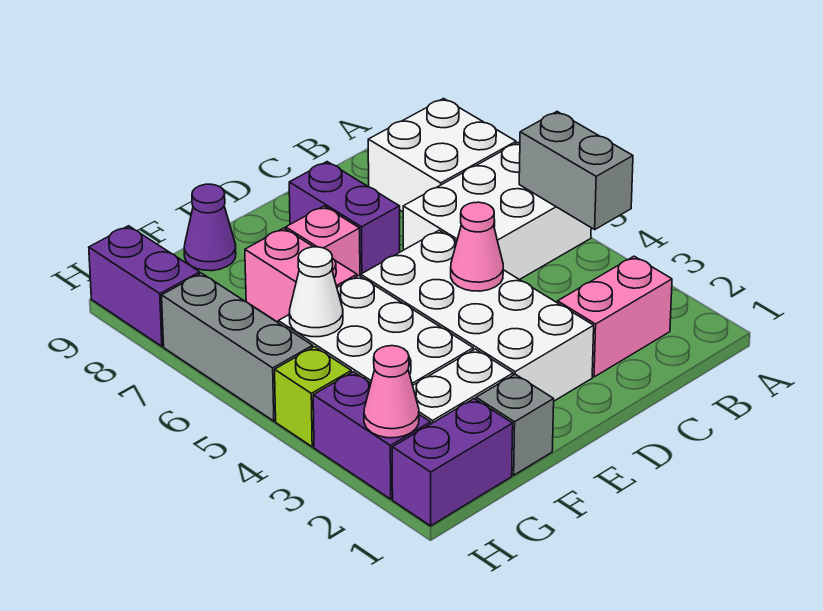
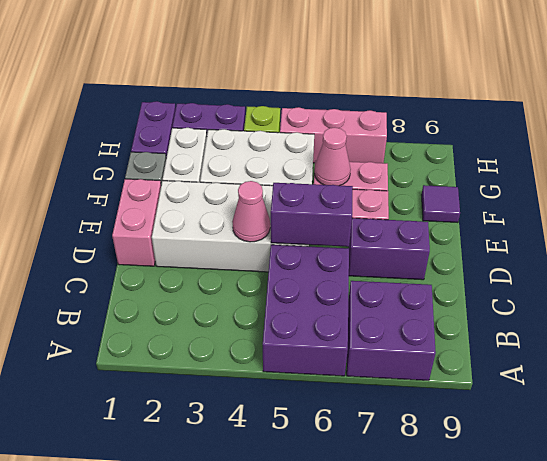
grey brick A4:A5 level 2 -> none
white brick A5:C6 level 1 -> purple brick A5:C6 level 1
white brick A7:B8 level 1 -> purple brick A7:B8 level 1
pink brick B2:C2 level 1 -> pink brick D1:E1 level 1
purple cone F9 level 1 -> purple tile F9 level 1
white cone G5 level 2 -> none
pink cone H2 level 2 -> pink cone F6 level 2
grey brick H5:H7 level 1 -> pink brick H5:H7 level 1
purple brick H8:H9 level 1 -> purple brick D5:D6 level 2

